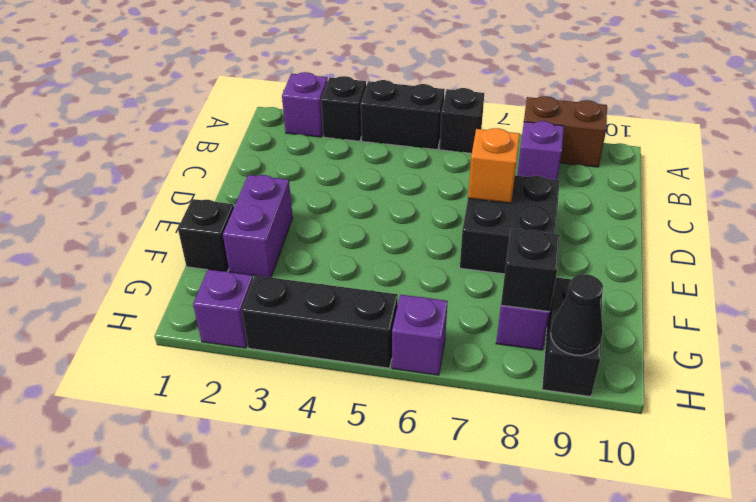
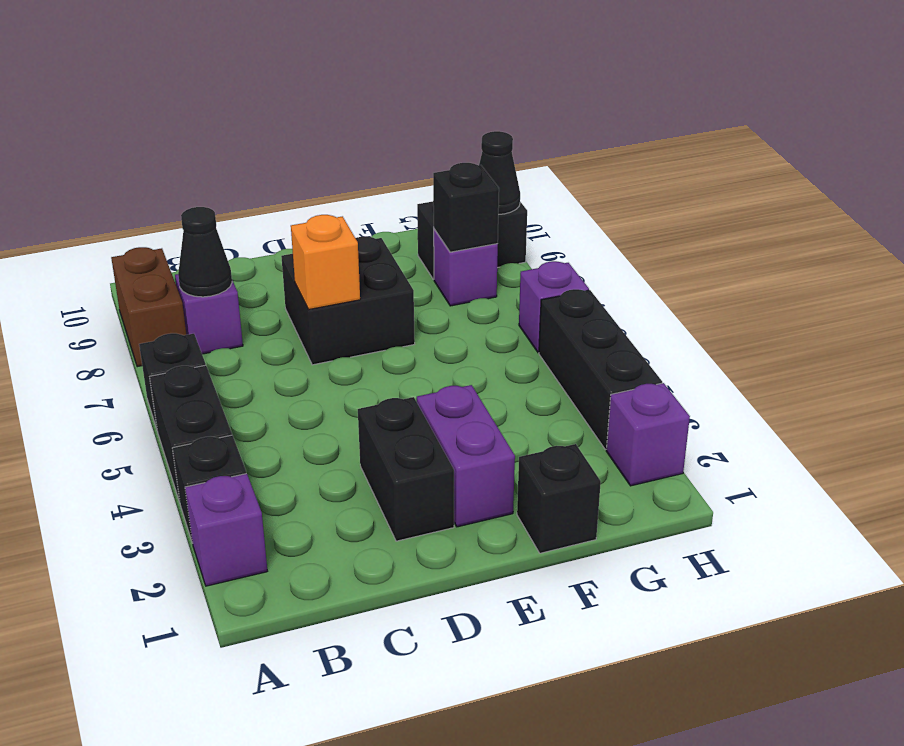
none -> black cone B8 level 2
none -> black brick D2:D3 level 1
purple brick E2:F2 level 1 -> purple brick E2:E3 level 1

